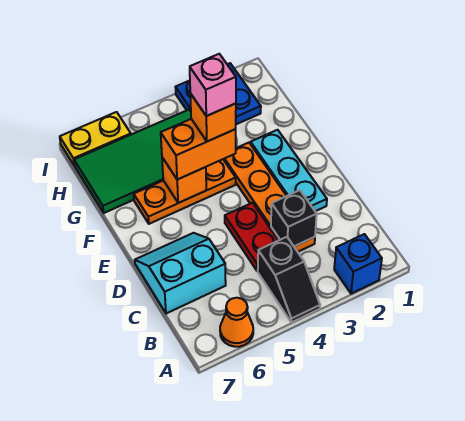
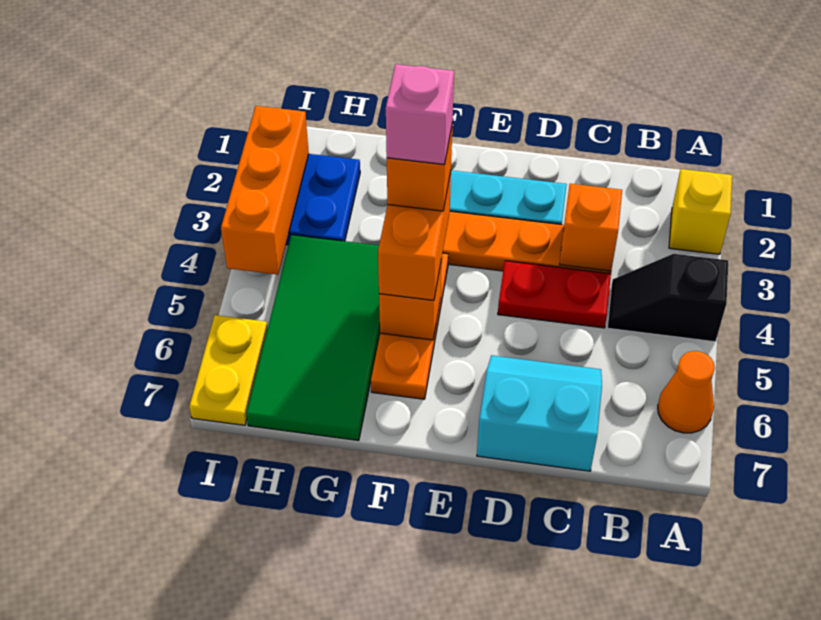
blue brick A2 level 1 -> yellow brick A2 level 1
black slope A4:B4 level 1 top B -> black slope A4:B4 level 1 top A
black brick C3 level 2 -> orange brick C3 level 2
cyan slope C6:D7 level 1 top C -> cyan slope C6:D7 level 1 top 7
none -> orange brick I2:I4 level 2

